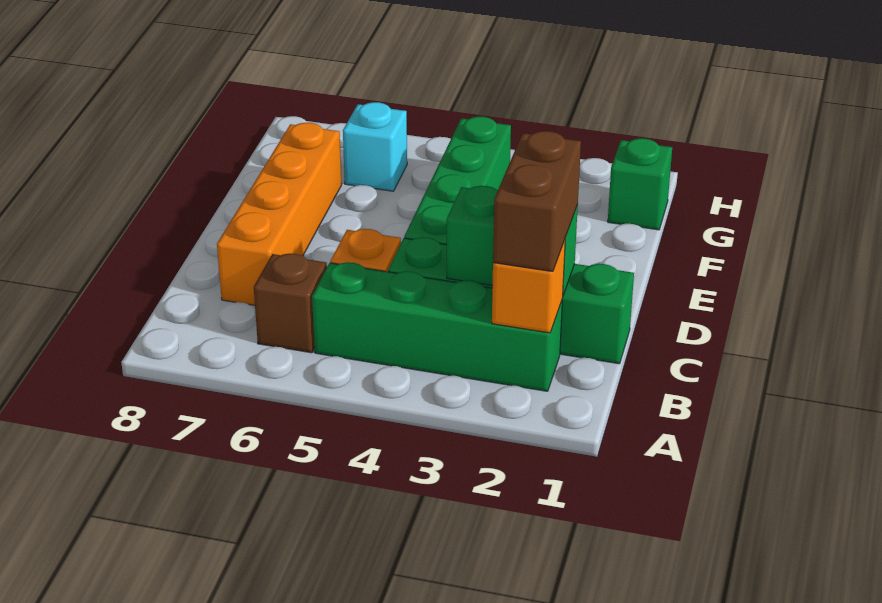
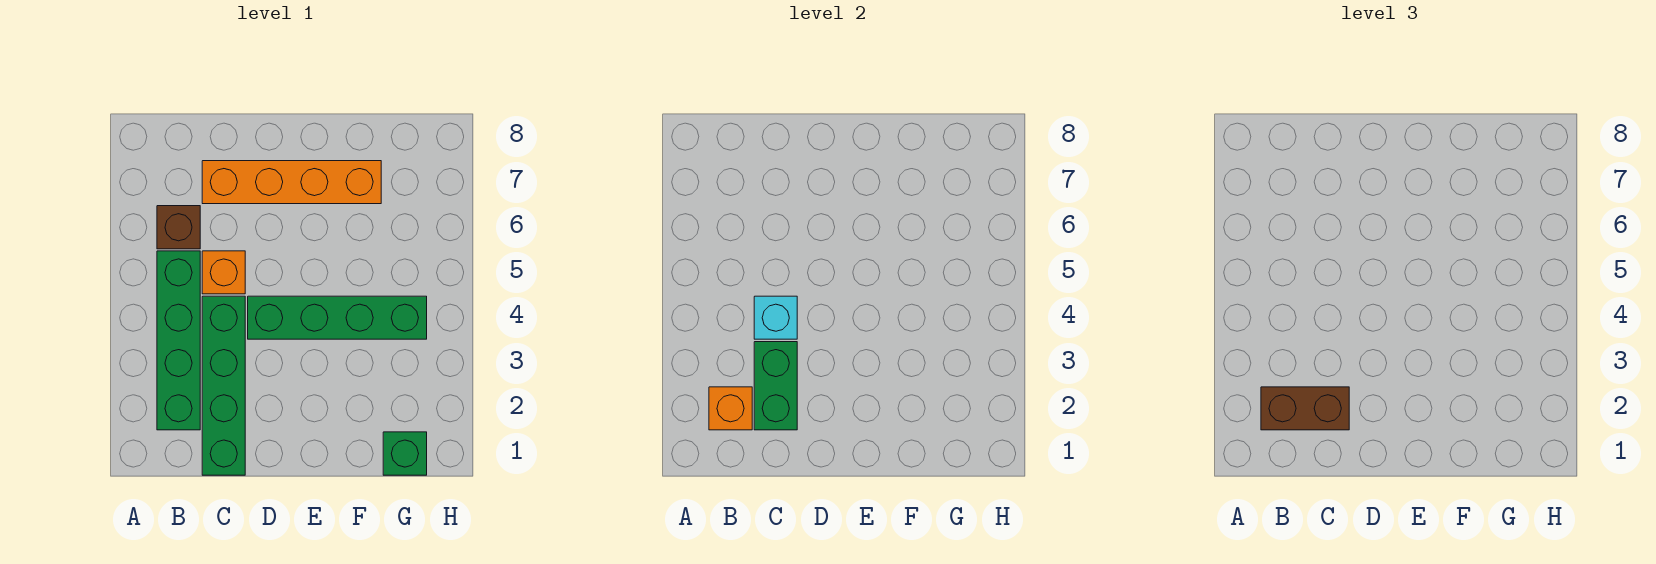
cyan brick G6 level 1 -> cyan brick C4 level 2

